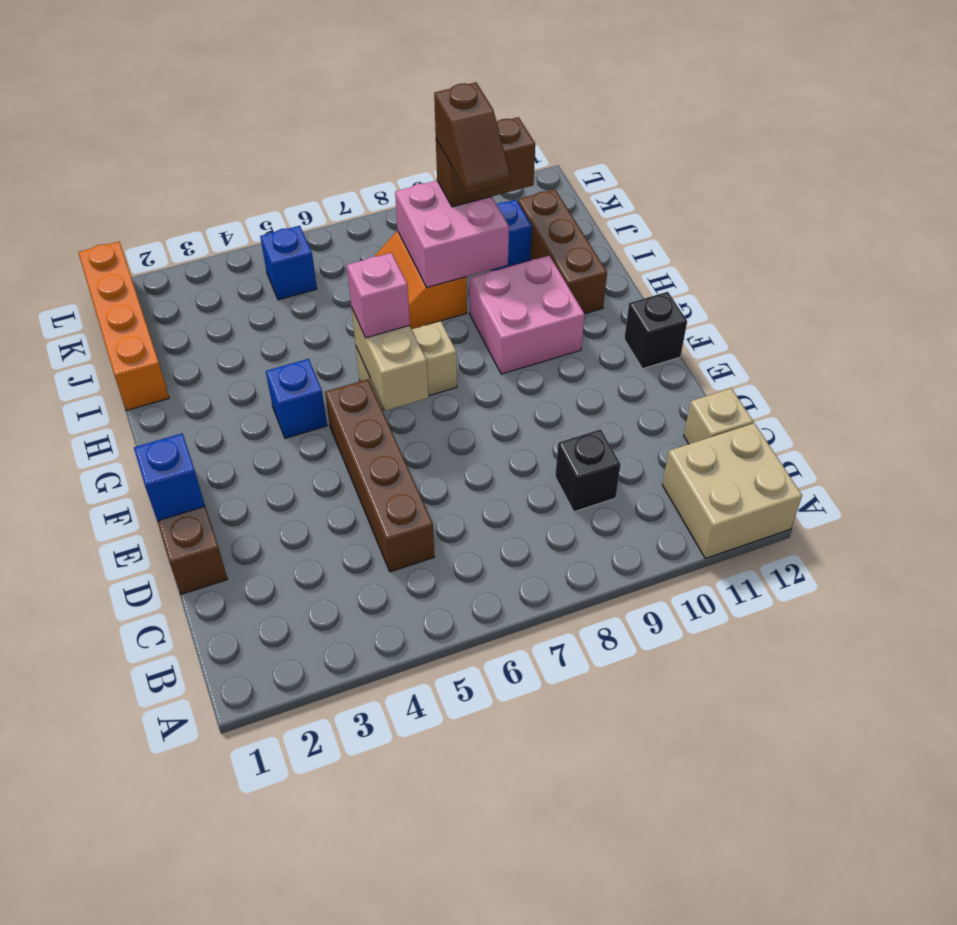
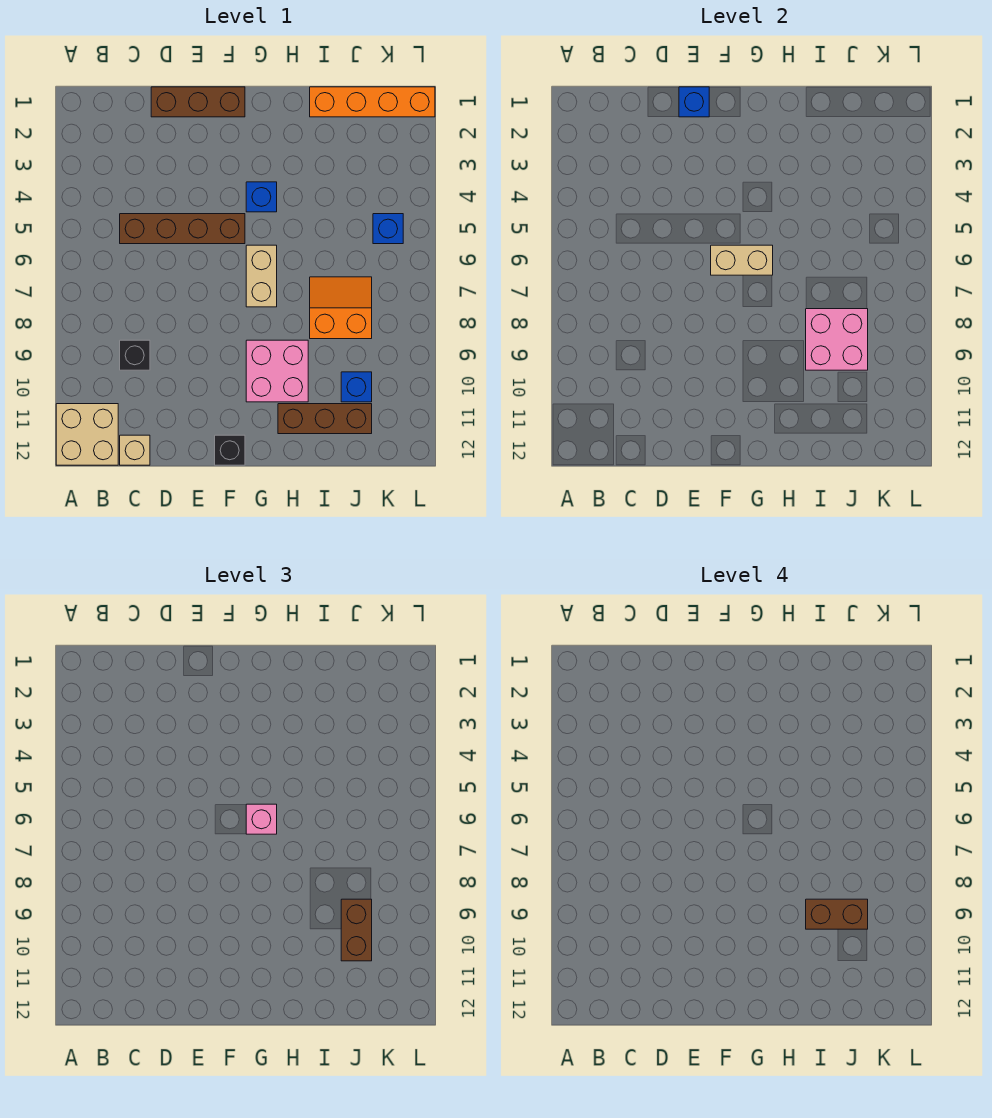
brown slope I9:J9 level 4 top J -> brown brick I9:J9 level 4

